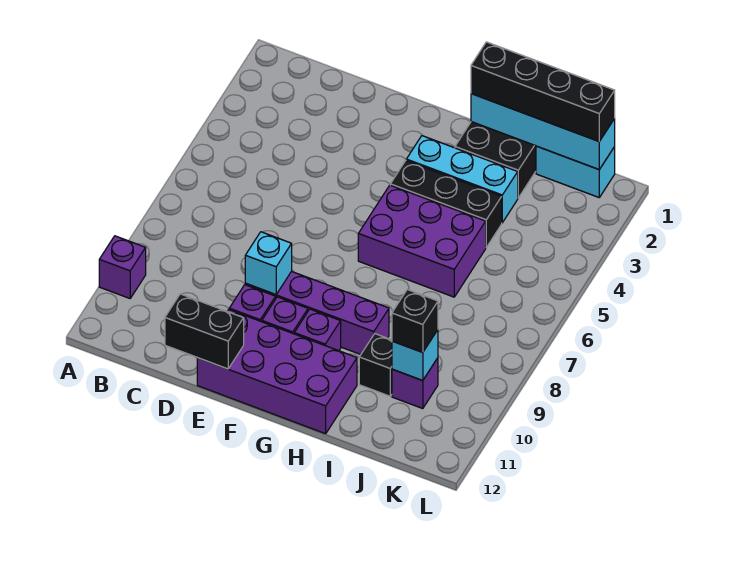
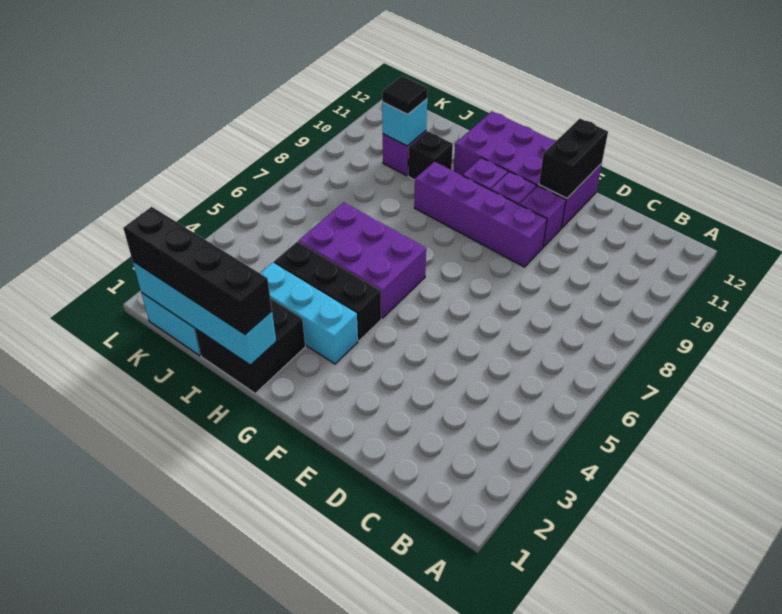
purple brick A10 level 1 -> none
black brick D12:E12 level 2 -> black brick E11:E12 level 2
cyan brick E9 level 2 -> none
black brick J10 level 3 -> black tile J10 level 3

